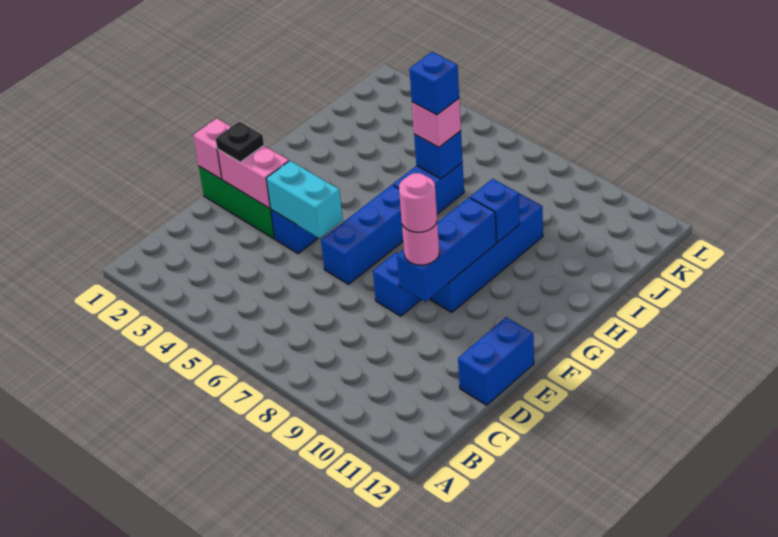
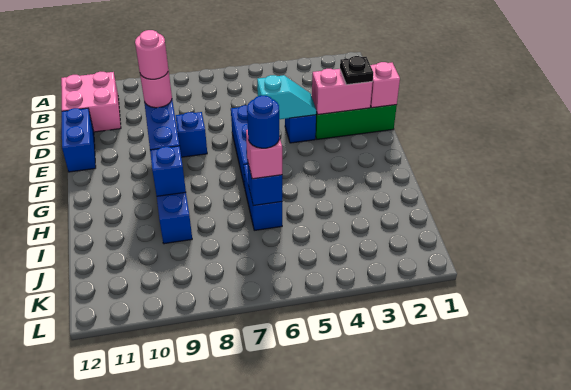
none -> pink brick B11:C12 level 1
cyan brick E4:E5 level 2 -> cyan slope E4:E5 level 2 top 5
blue brick I6 level 4 -> blue round brick I6 level 4

